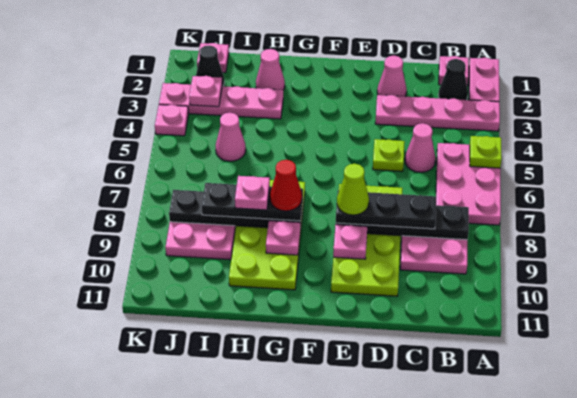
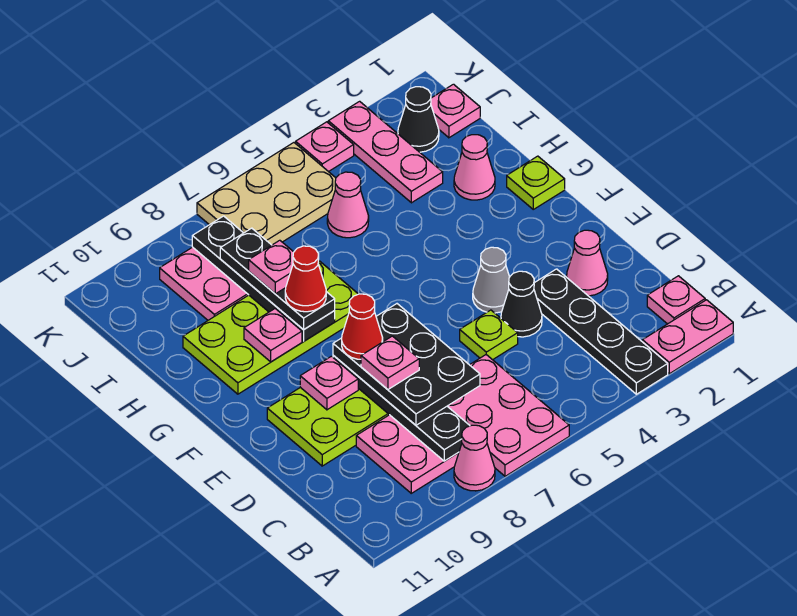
pink plate A3:D3 level 1 -> black plate A3:D3 level 1
pink plate A5:B7 level 1 -> pink plate A6:C7 level 1
lime plate A5 level 2 -> lime plate G1 level 1
black cone B2 level 1 -> black cone D4 level 1
pink cone C5 level 1 -> pink cone A8 level 1
black plate C8:E8 level 3 -> black plate C7:E8 level 3
none -> grey cone E4 level 1
lime cone E8 level 4 -> red cone E8 level 4
pink plate H3:K3 level 1 -> pink plate I3:K3 level 1
pink plate J3 level 2 -> pink plate D8 level 4
none -> tan plate J5:K7 level 1

